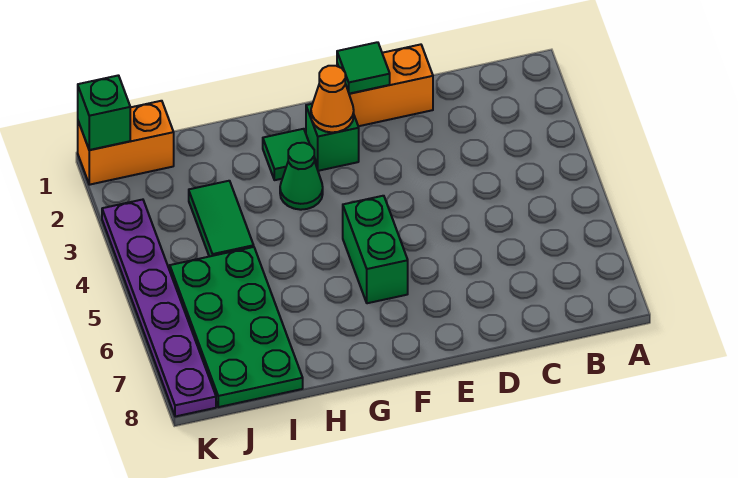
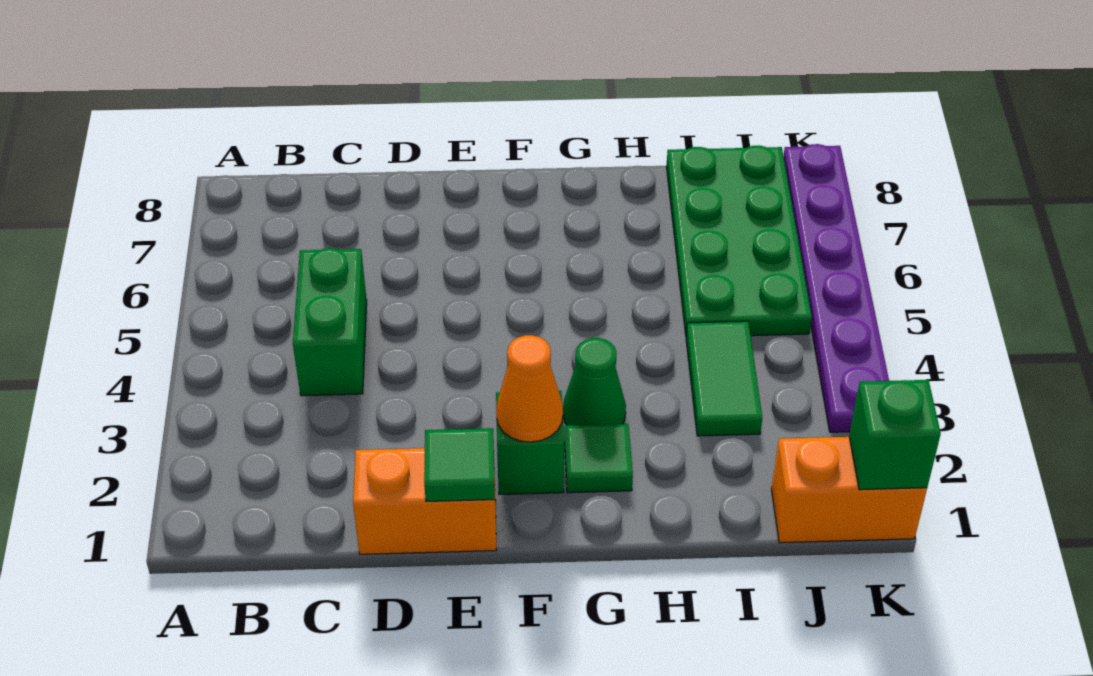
green brick F5:F6 level 1 -> green brick C4:C5 level 1

